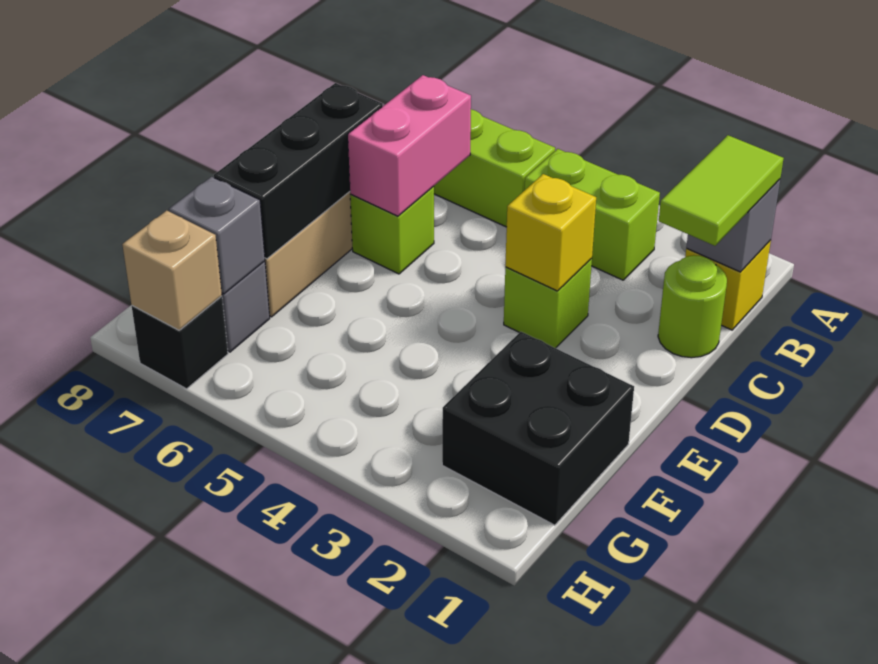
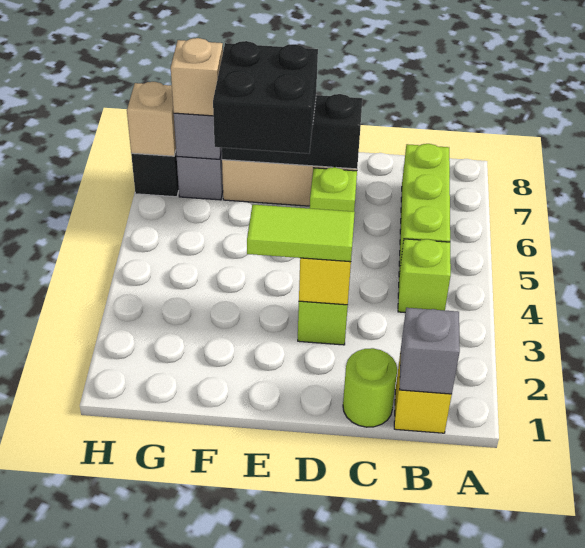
lime tile B1:C1 level 3 -> lime tile D3:E3 level 3
lime brick B3:B4 level 1 -> lime brick B4 level 1
pink brick C6:D6 level 2 -> none
black brick F1:G2 level 1 -> black brick E6:F7 level 3
none -> tan brick G7 level 3

